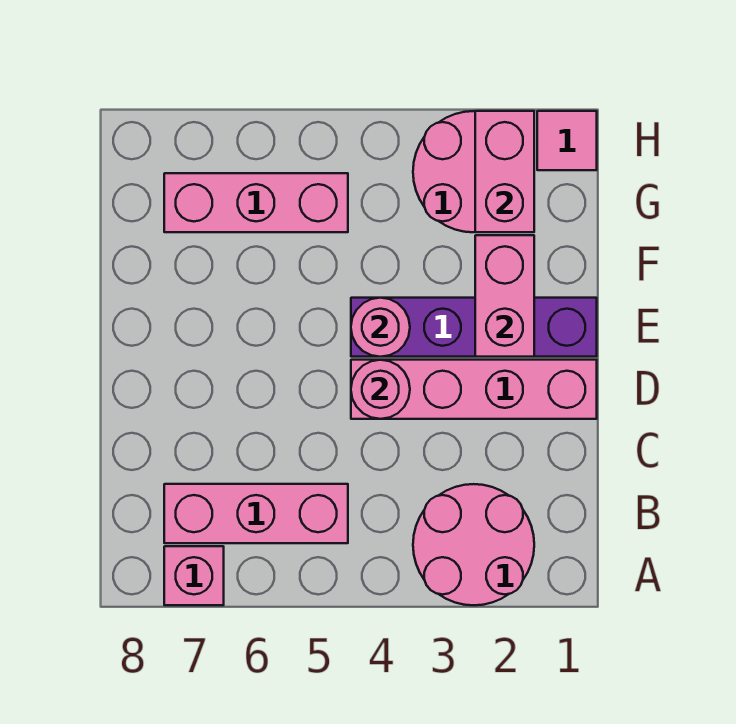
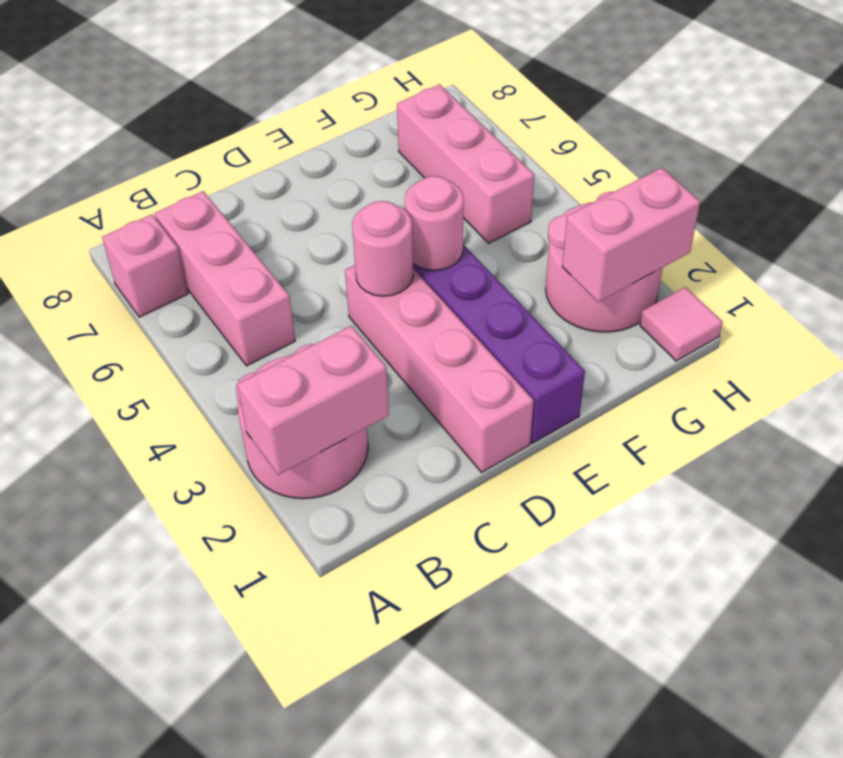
pink brick E2:F2 level 2 -> pink brick A2:B2 level 2

